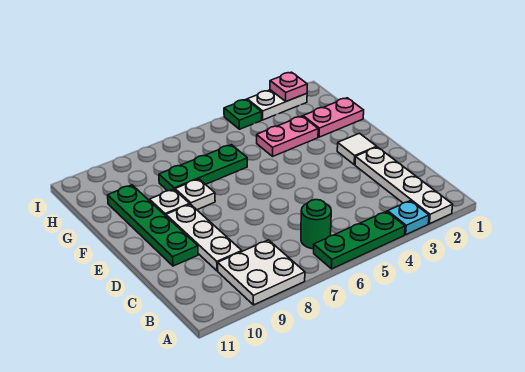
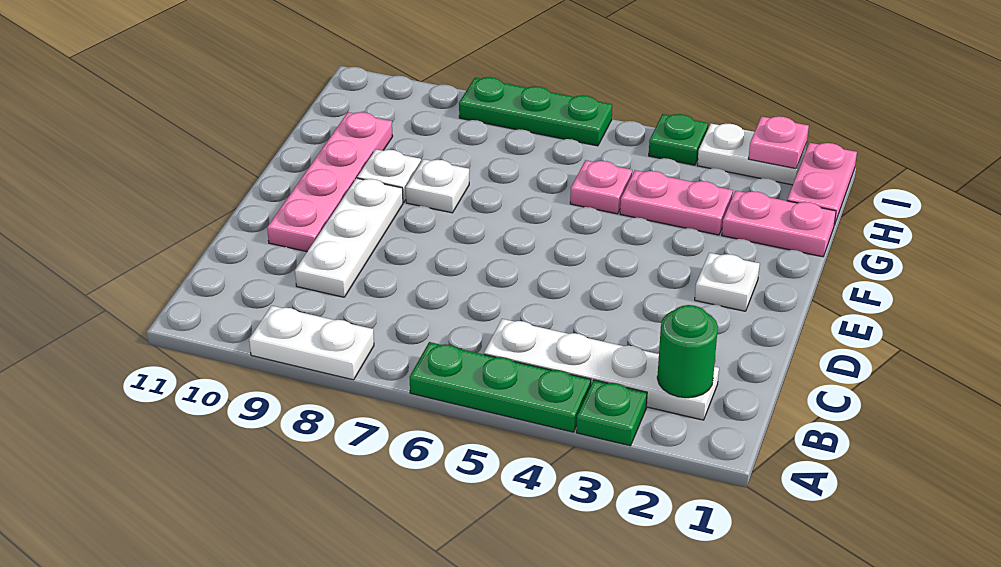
white plate A2:D2 level 1 -> white plate B2:B5 level 1
cyan plate A3 level 1 -> green plate A3 level 1
white plate A8:B9 level 1 -> white plate A8:A9 level 1
green round brick B6 level 1 -> green round brick B2 level 2
green plate D10:G10 level 1 -> pink plate D10:G10 level 1
white tile E2 level 1 -> white plate E2 level 1
none -> pink plate G5 level 1
green plate G6:G8 level 1 -> green plate I6:I8 level 1
none -> pink plate H1:I1 level 1

